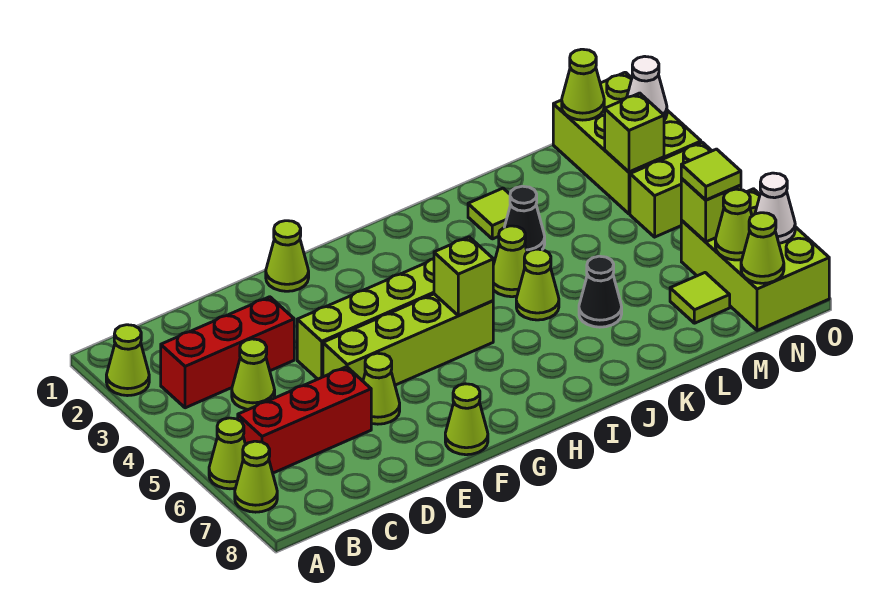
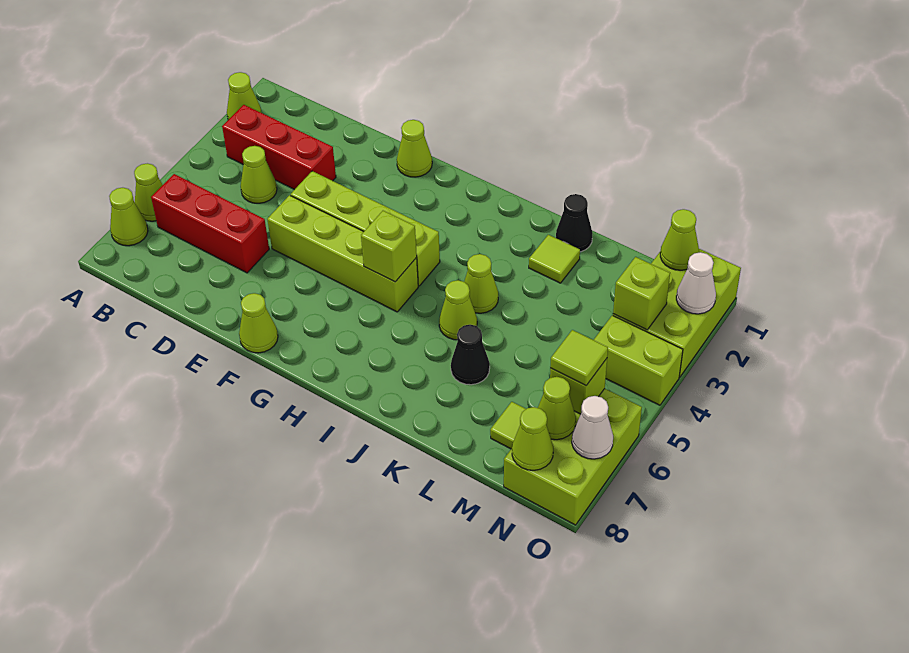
lime cone E6 level 1 -> none
black cone K3 level 1 -> black cone K1 level 1

